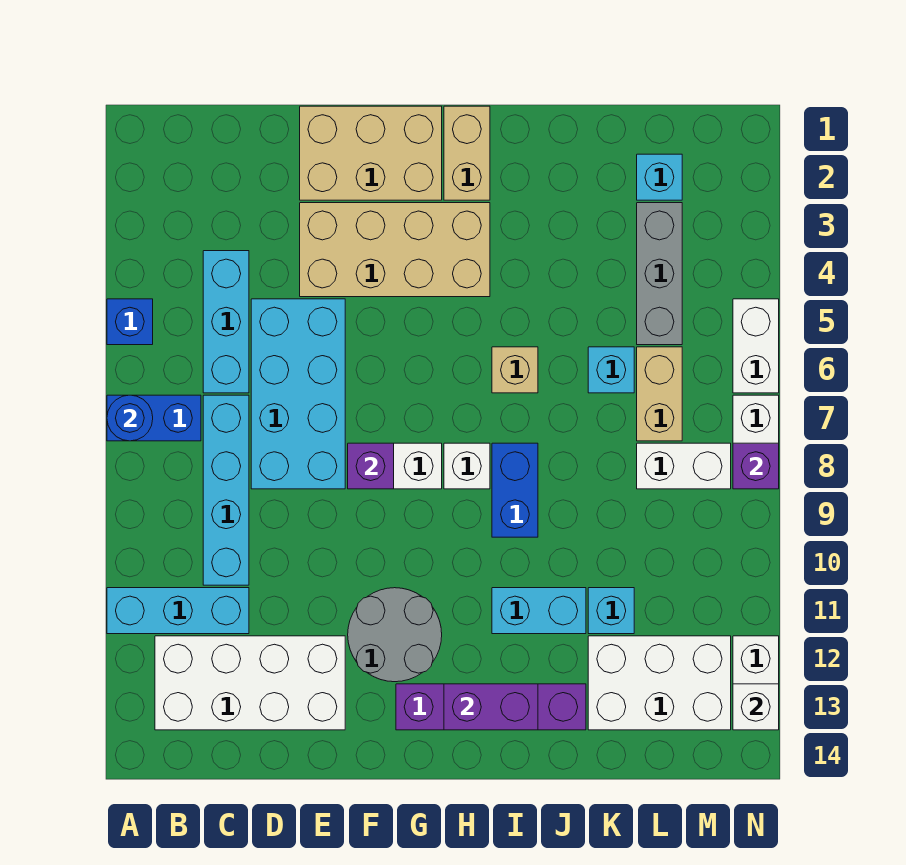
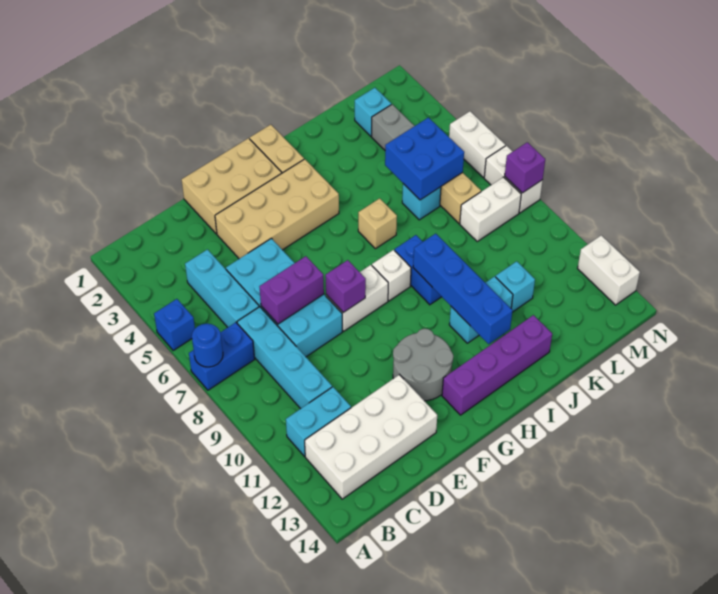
cyan brick A11:C11 level 1 -> cyan brick B11:C11 level 1
purple brick H13:I13 level 2 -> purple brick D7:E7 level 2
none -> blue brick I9:I12 level 2
none -> blue brick K5:L6 level 2
white brick K12:M13 level 1 -> none
white brick N13 level 2 -> none

